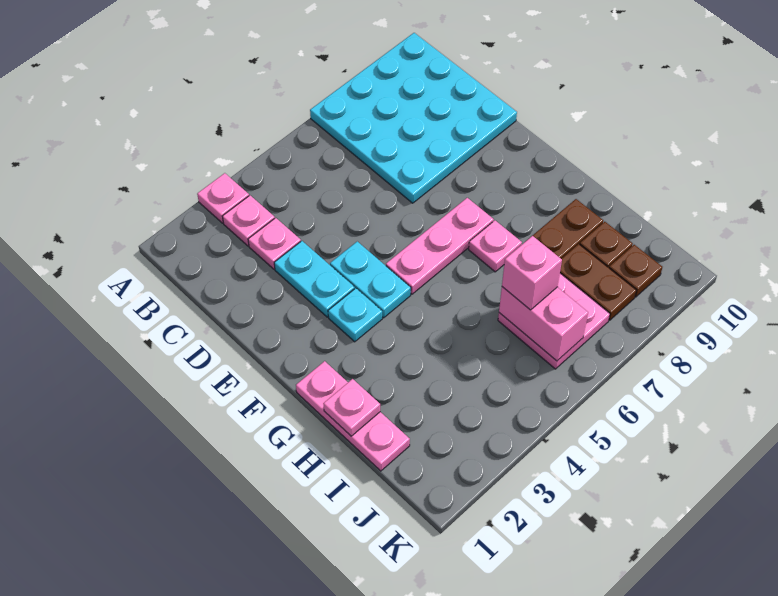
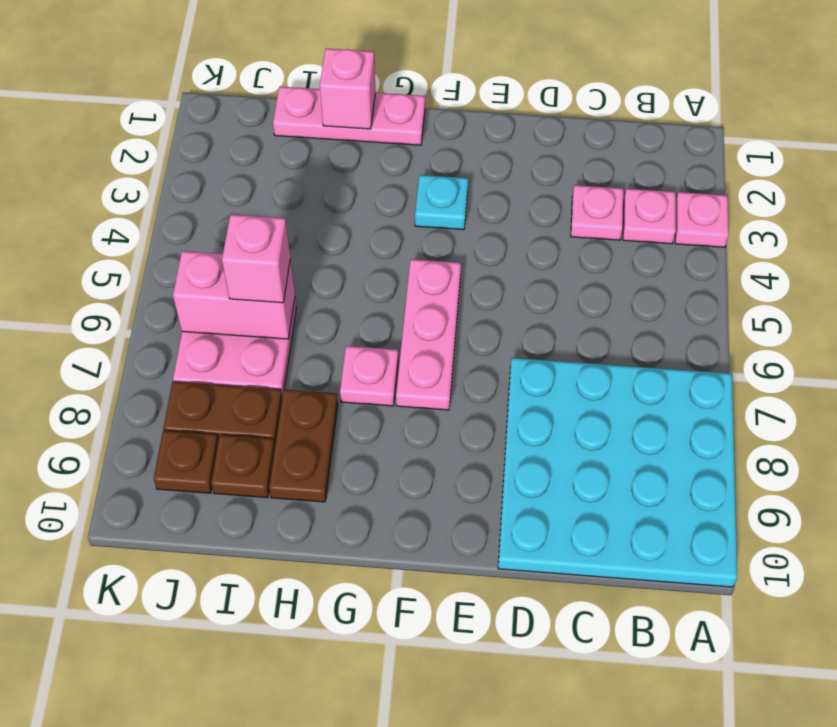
cyan plate D3:E3 level 1 -> none
cyan plate E4:F4 level 1 -> none
pink plate H1 level 2 -> pink brick H1 level 2

